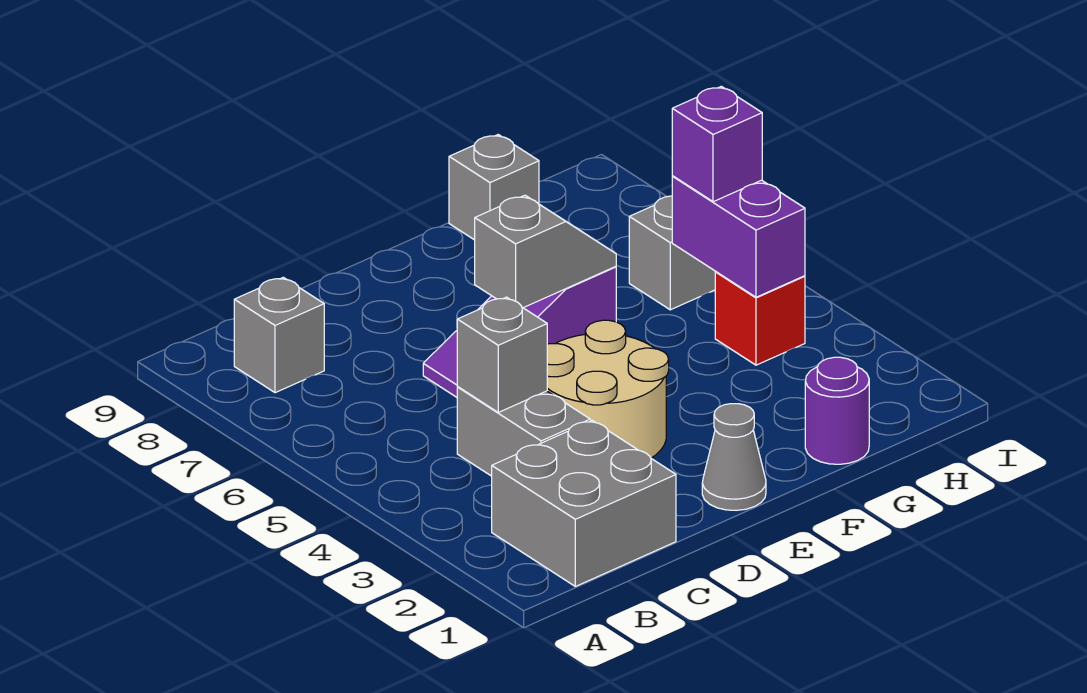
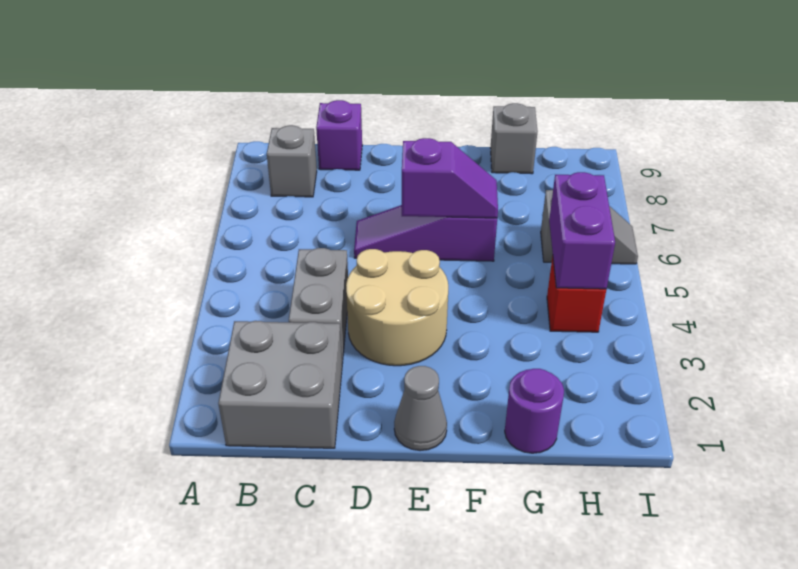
grey brick C4 level 2 -> none
grey slope E6:F6 level 2 top E -> purple slope E6:F6 level 2 top E
purple brick H5 level 3 -> purple brick C9 level 1

